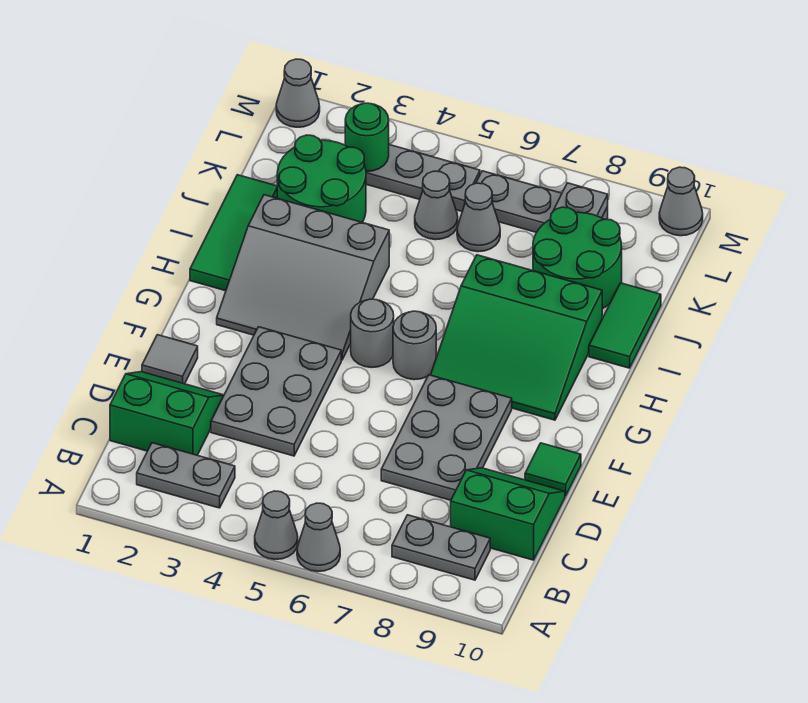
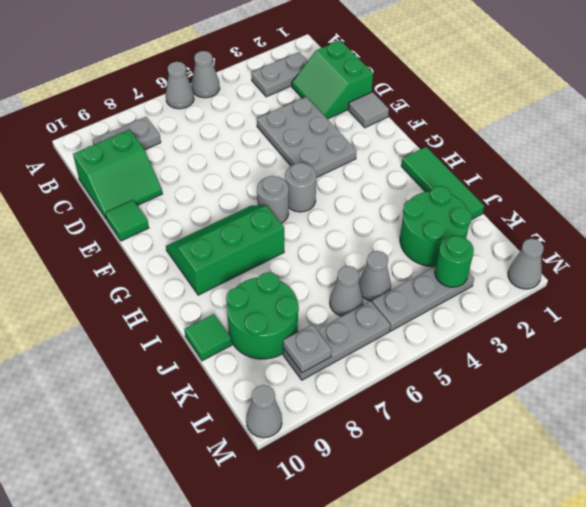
green slope C1:D2 level 1 top C -> green slope C1:D2 level 1 top 1
grey plate D7:F8 level 1 -> none
grey slope G2:I4 level 1 top I -> none
green slope G7:I9 level 1 top I -> green slope G7:H9 level 1 top H
green tile I10:J10 level 1 -> green tile J10 level 1

